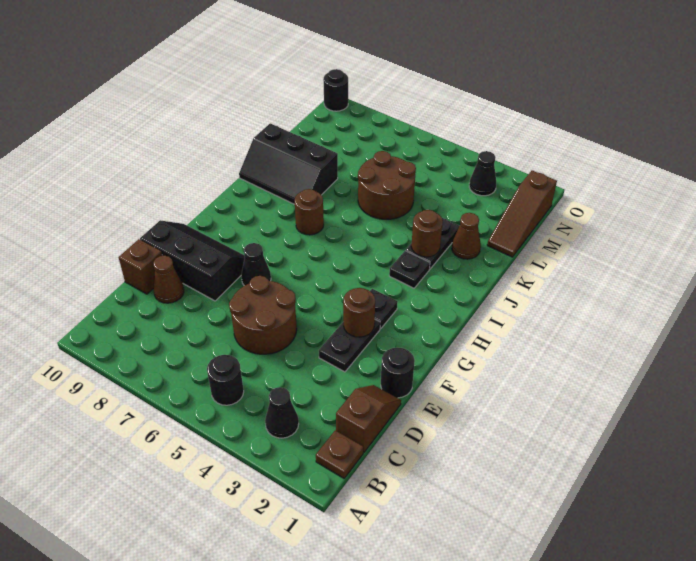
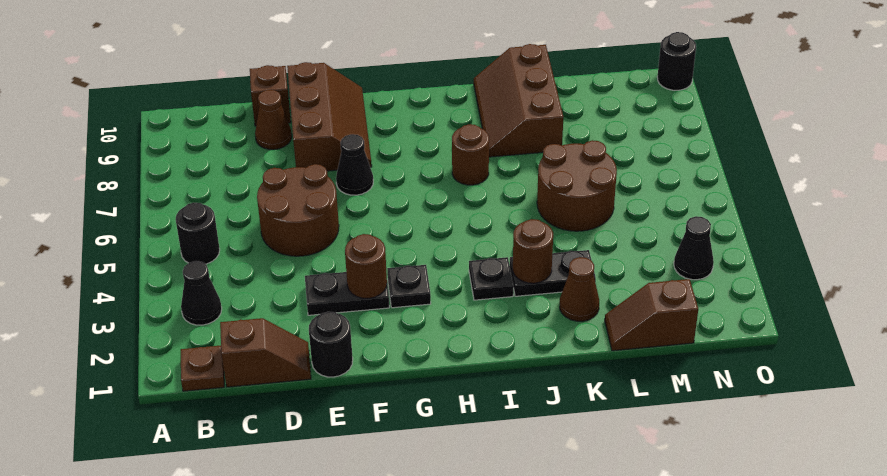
black slope E8:F10 level 1 top E -> brown slope E8:F10 level 1 top E
black slope J8:K10 level 1 top K -> brown slope J8:K10 level 1 top K
brown slope L1:N1 level 1 top N -> brown slope L1:M1 level 1 top M

